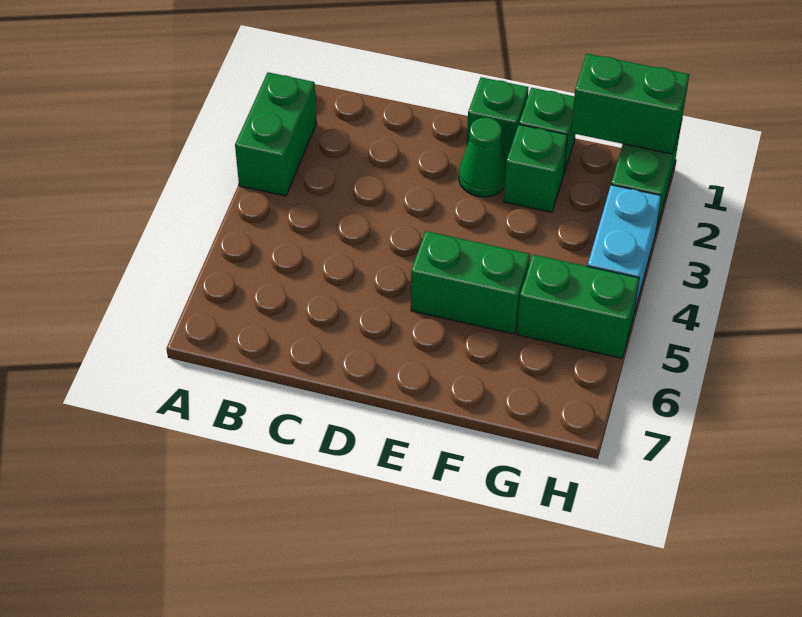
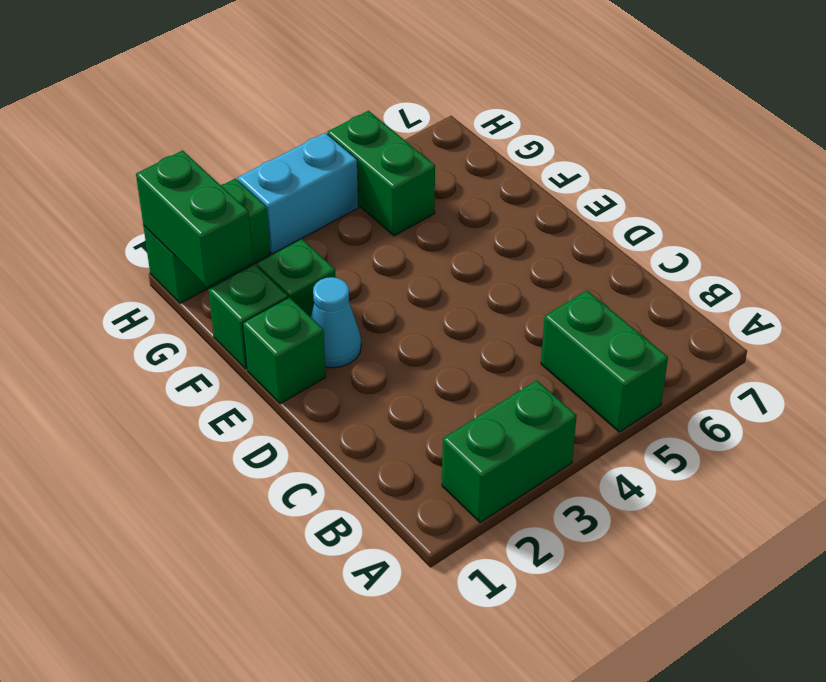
green cone E2 level 1 -> cyan cone E2 level 1
green brick E5:F5 level 1 -> green brick A5:B5 level 1

